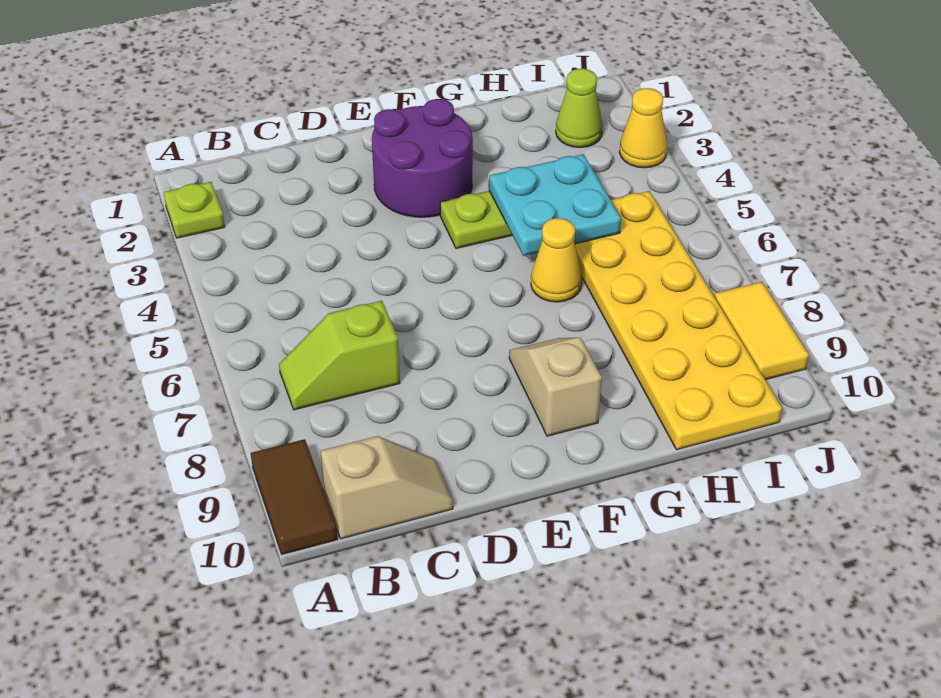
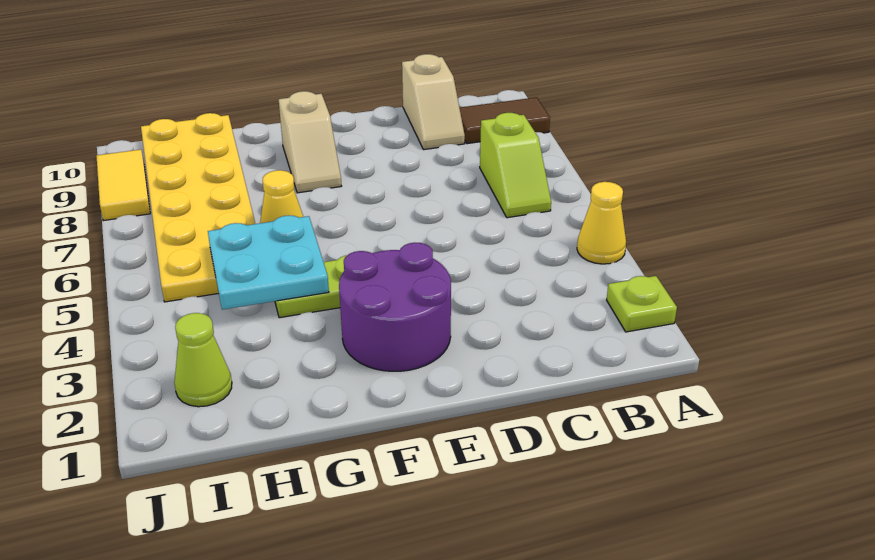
brown tile A9:A10 level 1 -> brown tile A9:B9 level 1
lime slope B7:C7 level 1 top C -> lime slope B6:B7 level 1 top 7
tan slope B10:C10 level 1 top B -> tan slope C9:C10 level 1 top 10
yellow cone J3 level 1 -> yellow cone A4 level 1

